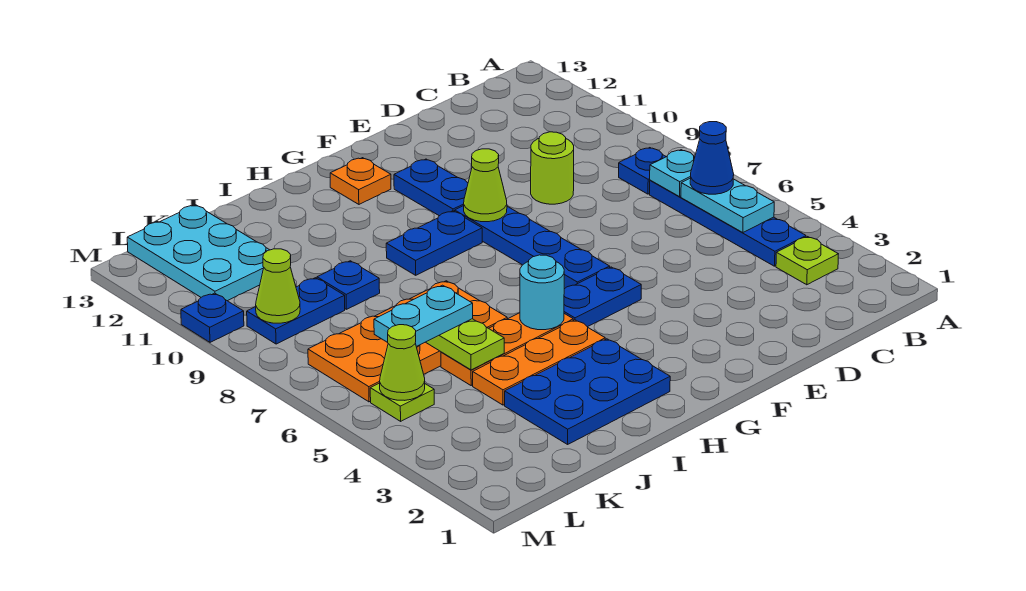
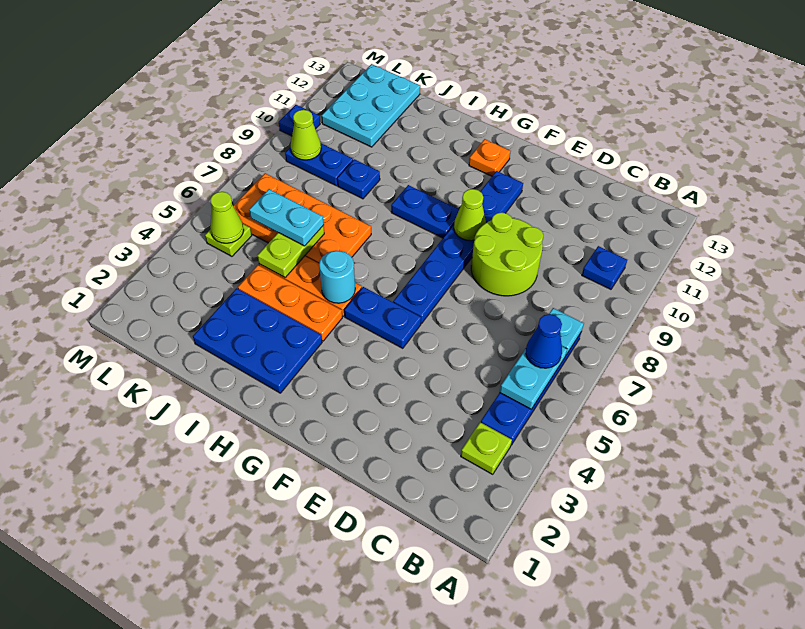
blue plate B8 level 1 -> blue plate B10 level 1
lime round brick D9 level 1 -> lime round brick D8:E9 level 1

